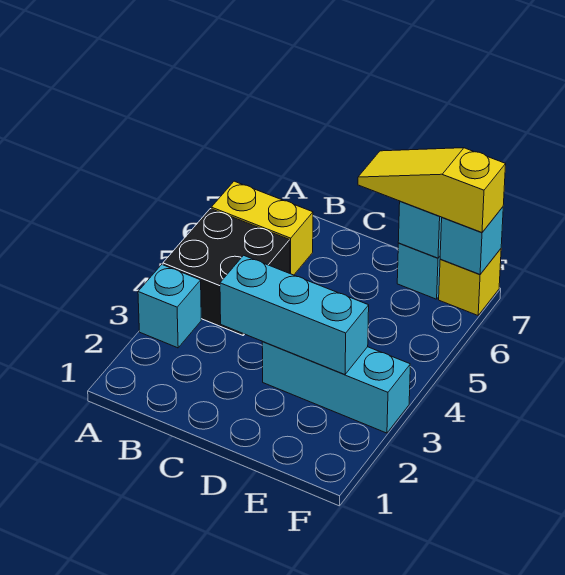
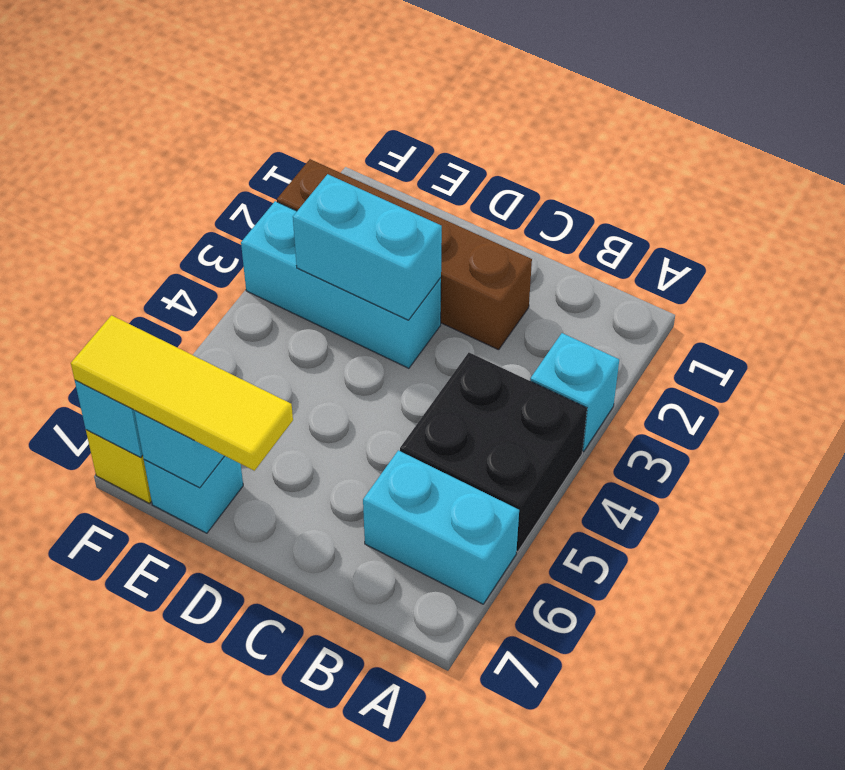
yellow brick A6:B6 level 1 -> cyan brick A6:B6 level 1
none -> brown brick C2:F2 level 1
cyan brick C3:E3 level 2 -> cyan brick D3:E3 level 2
yellow slope D7:F7 level 3 top F -> yellow tile D7:F7 level 3

